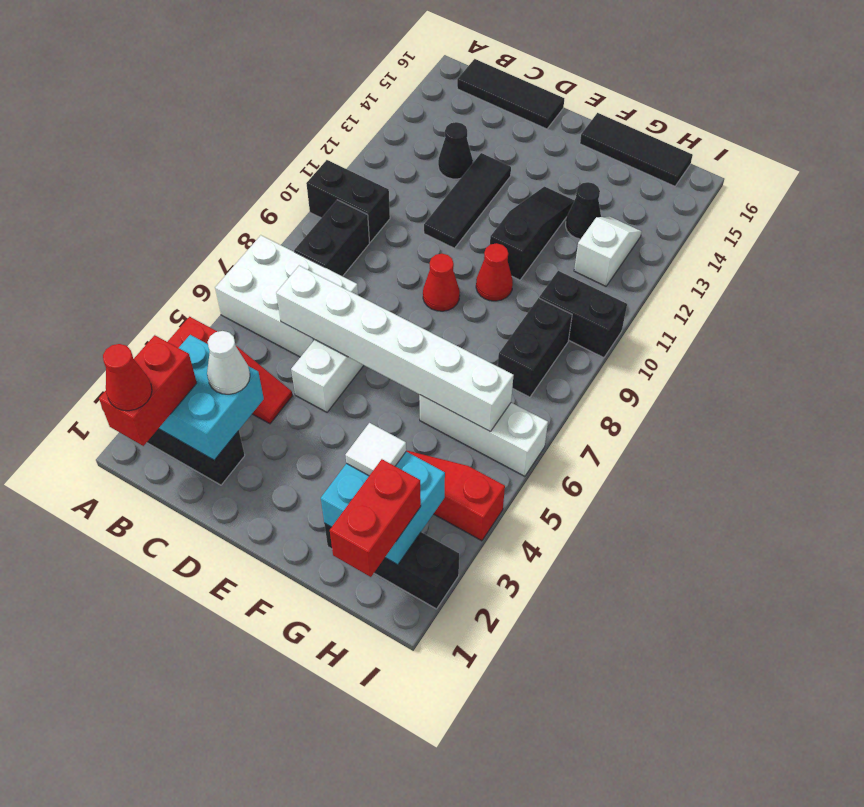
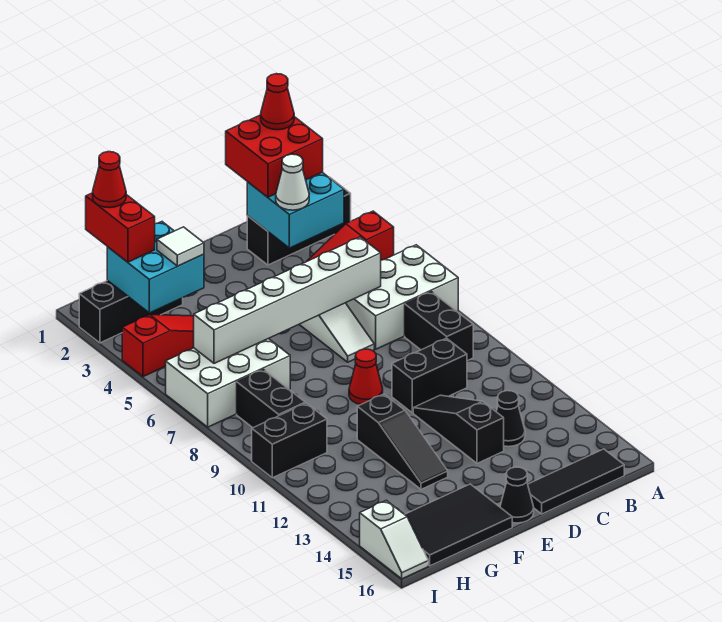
black brick A10:B10 level 1 -> black brick C10:D10 level 1
red brick B1:B2 level 3 -> red brick B1:C2 level 3
black tile D11:D13 level 1 -> black slope D11:D13 level 1 top 13
red cone F10 level 1 -> red cone H1 level 4
black tile F16:H16 level 1 -> black tile F15:H16 level 1
white brick G6:I6 level 1 -> white brick G6:I7 level 1
black cone G13 level 1 -> black cone E16 level 1
white slope H12:H13 level 1 top 12 -> white slope I15:I16 level 1 top 15

